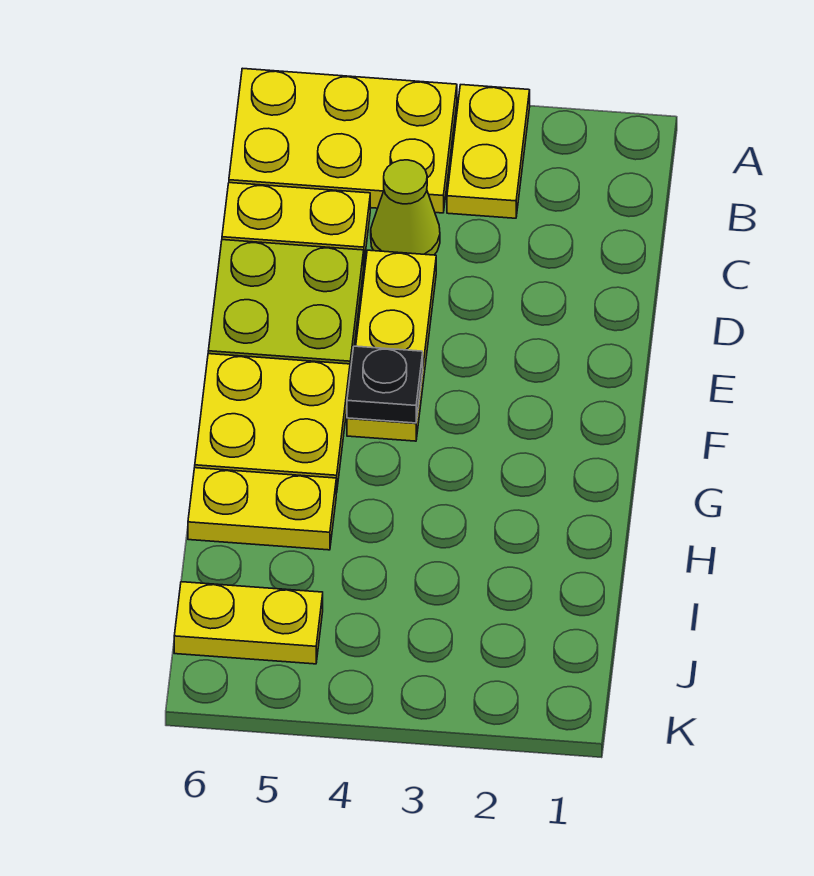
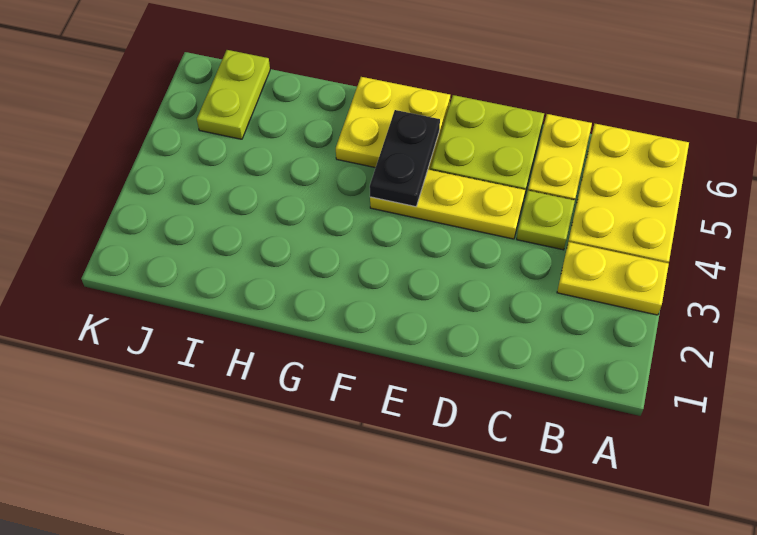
lime cone C4 level 1 -> lime plate C4 level 1
black plate F4 level 2 -> black plate F4:F5 level 2
yellow plate H5:H6 level 1 -> none
yellow plate J5:J6 level 1 -> lime plate J5:J6 level 1

